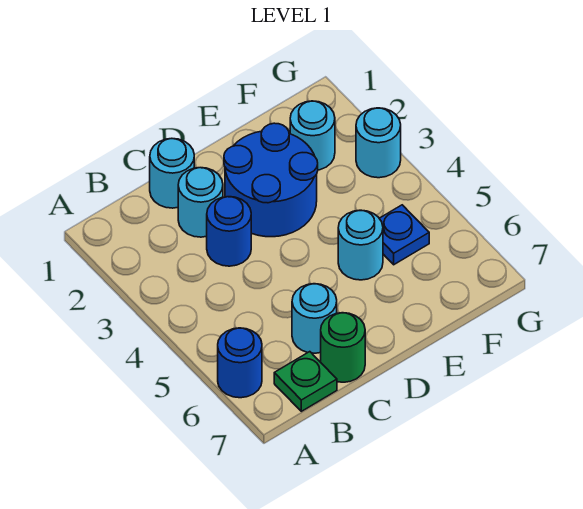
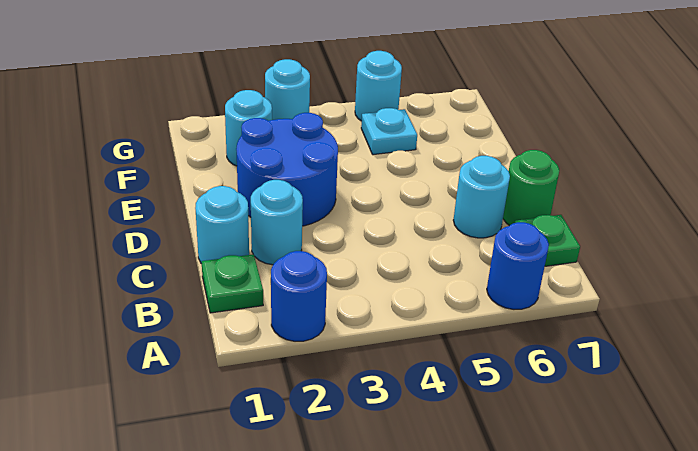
none -> green plate B1 level 1
blue round brick C3 level 1 -> blue round brick A2 level 1
cyan round brick E5 level 1 -> cyan round brick G5 level 1
blue plate F5 level 1 -> cyan plate F5 level 1

